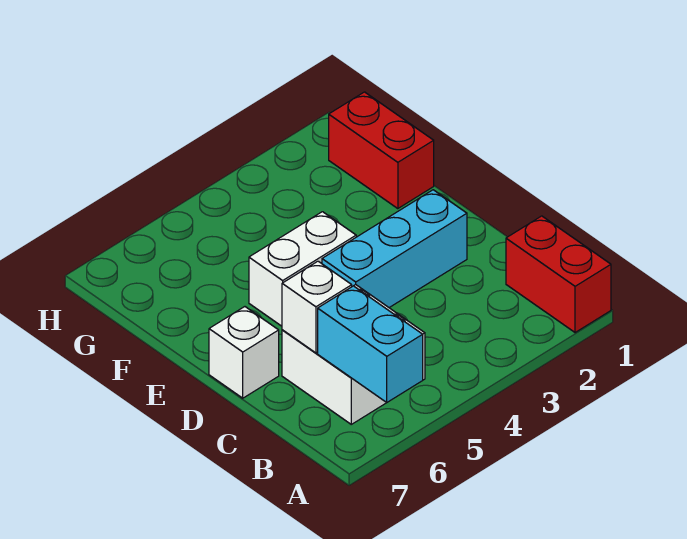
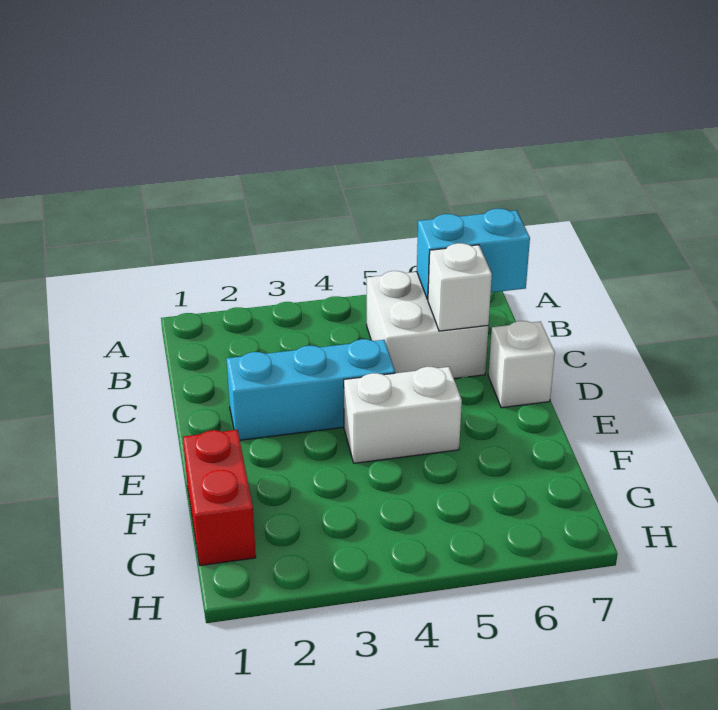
red brick A1:B1 level 1 -> none
cyan brick A6:B6 level 2 -> cyan brick B6:B7 level 2

